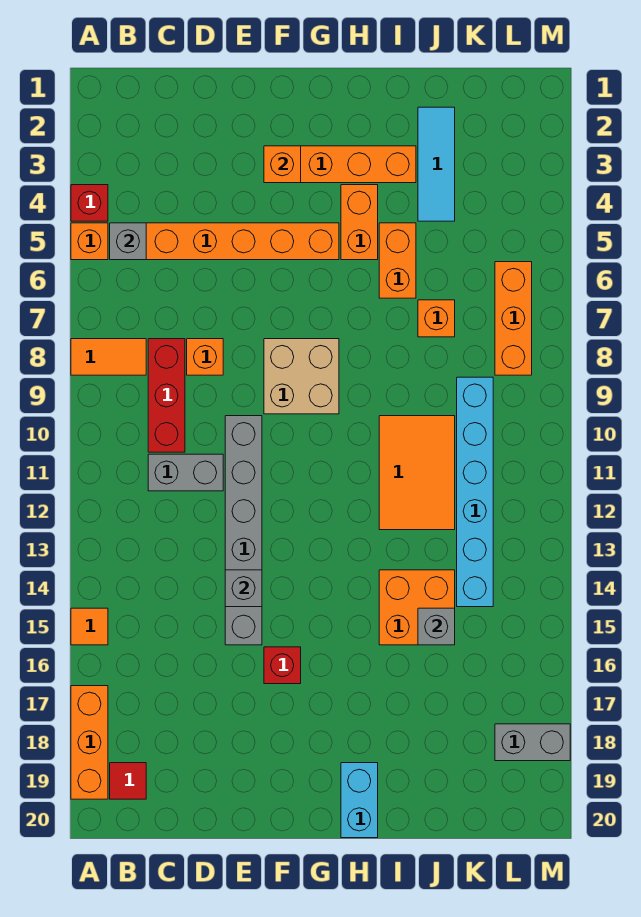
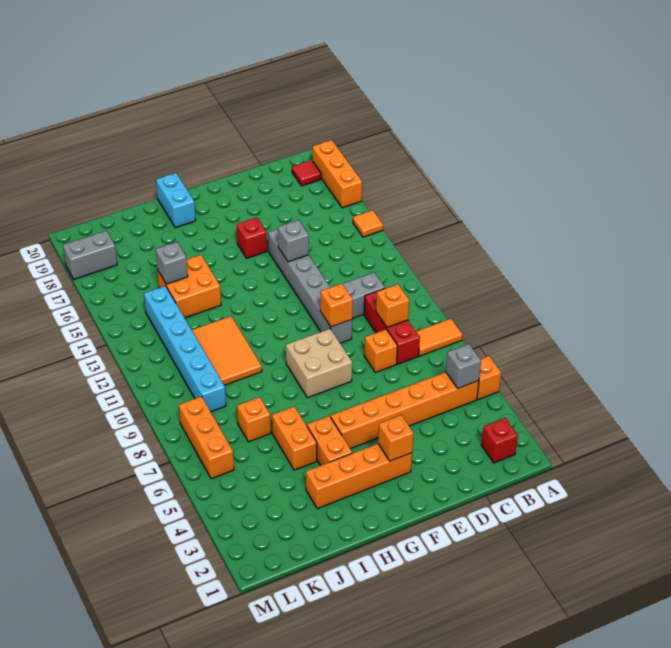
red brick A4 level 1 -> red brick B2 level 1
none -> orange brick C9 level 2
none -> orange brick E10 level 2
cyan tile J2:J4 level 1 -> none

